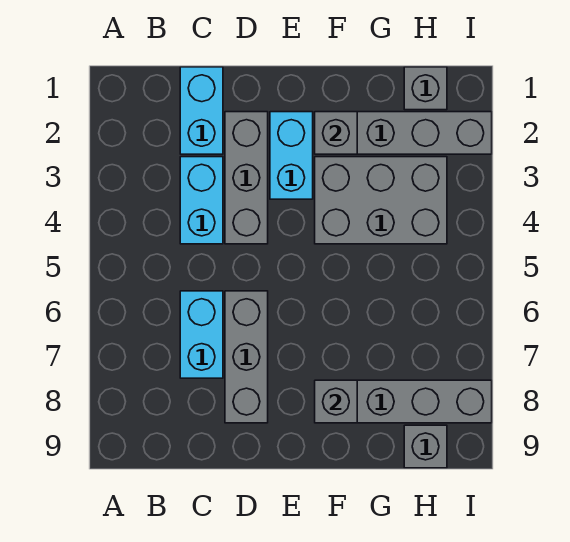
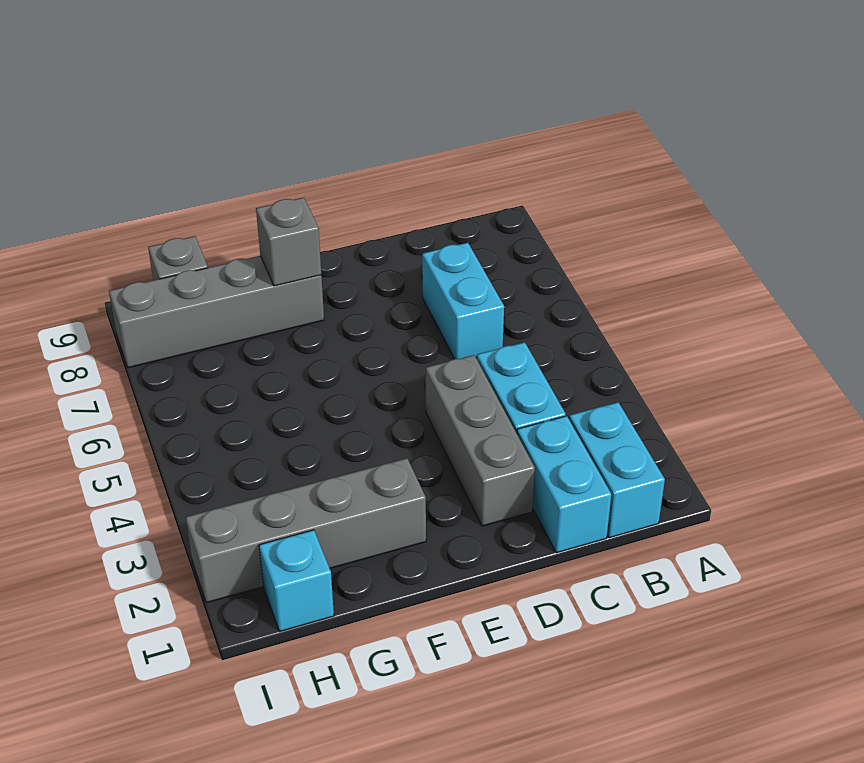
grey brick D6:D8 level 1 -> none
cyan brick E2:E3 level 1 -> cyan brick B1:B2 level 1
grey brick F2 level 2 -> none
grey brick F3:H4 level 1 -> none
grey brick H1 level 1 -> cyan brick H1 level 1

